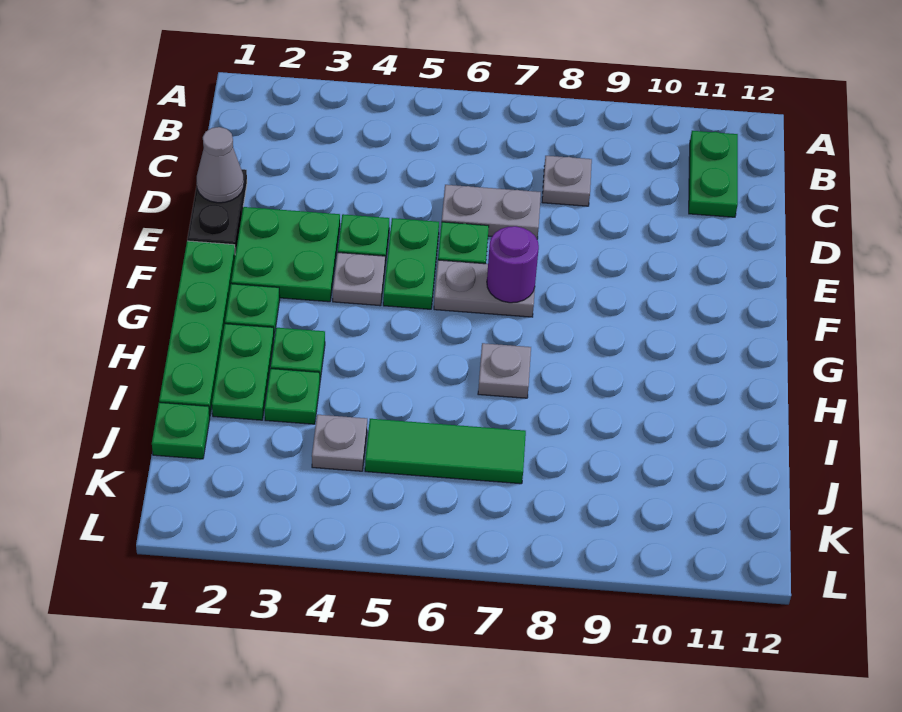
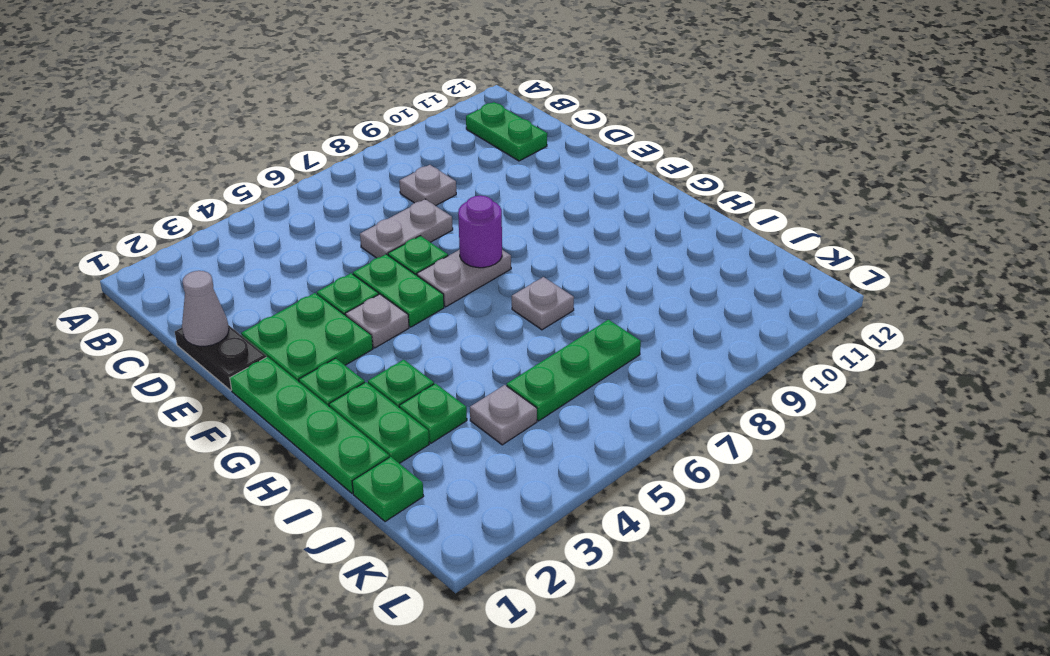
green tile J5:J7 level 1 -> green plate J5:J7 level 1

